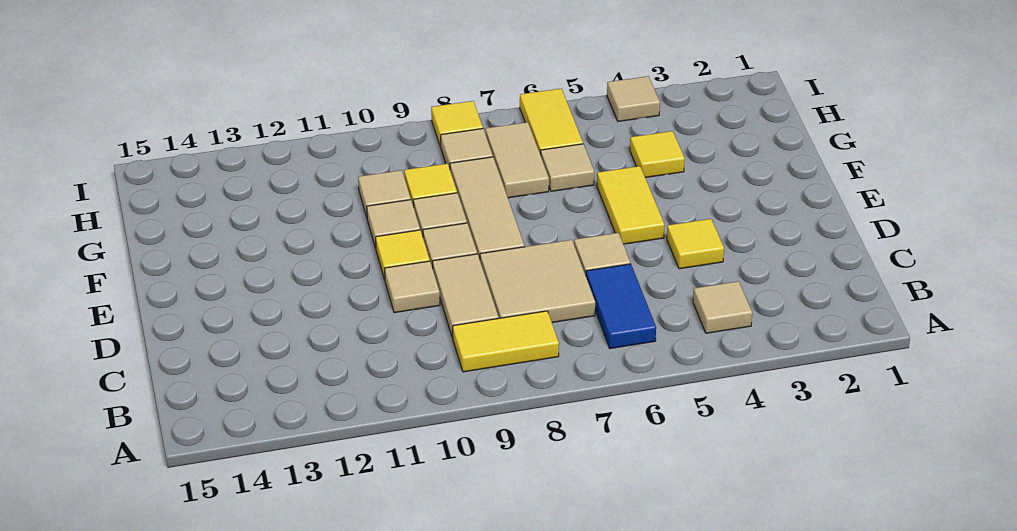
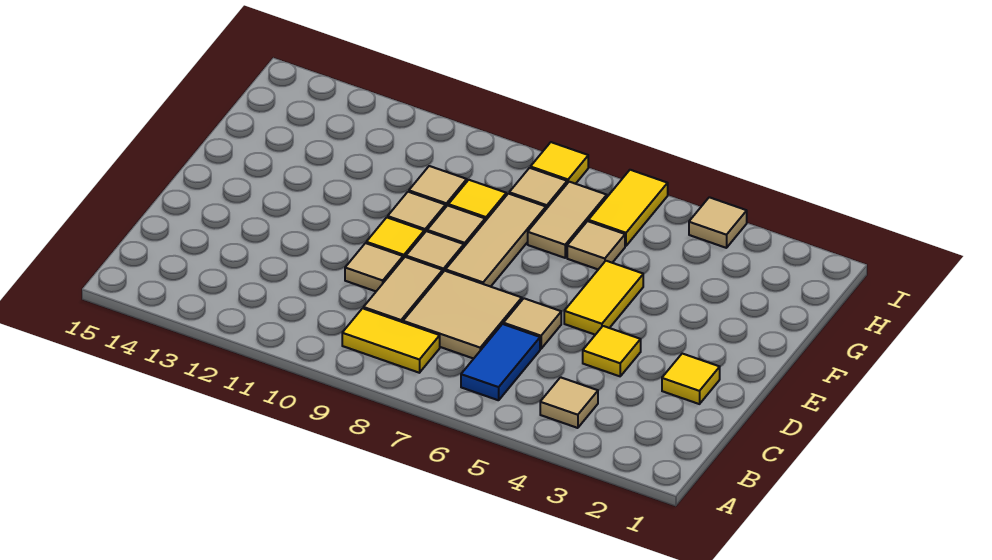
yellow tile G4 level 1 -> yellow tile D2 level 1

